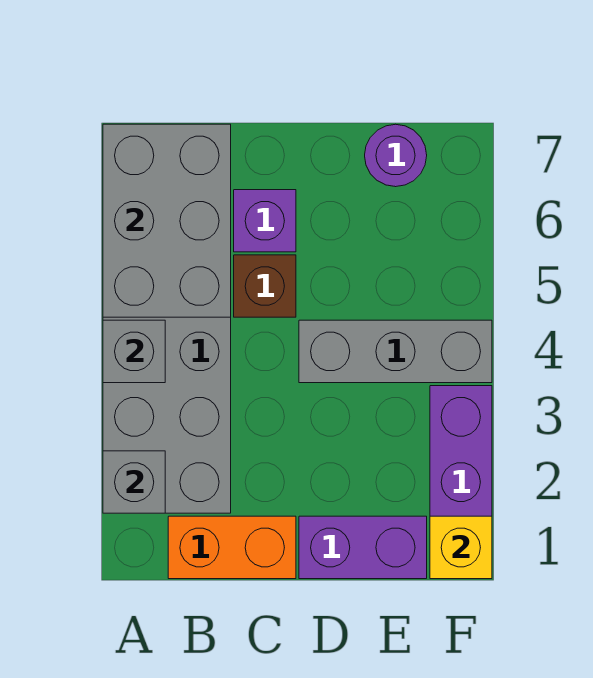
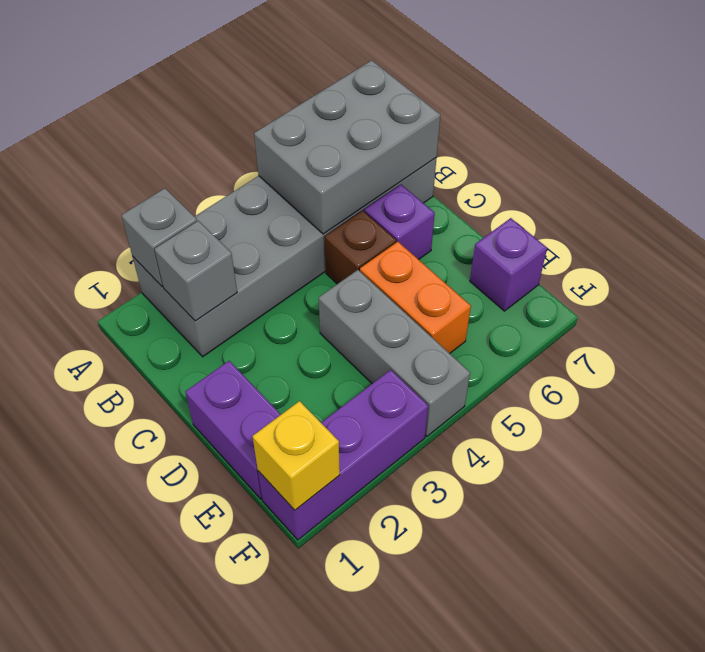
grey brick A4 level 2 -> grey brick B2 level 2
orange brick B1:C1 level 1 -> orange brick D5:E5 level 1
purple round brick E7 level 1 -> purple brick E7 level 1

